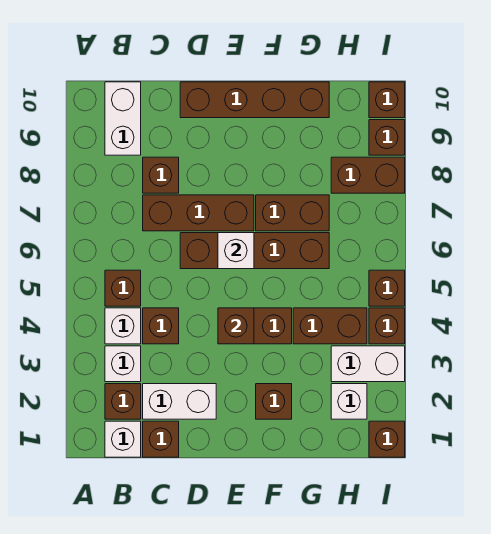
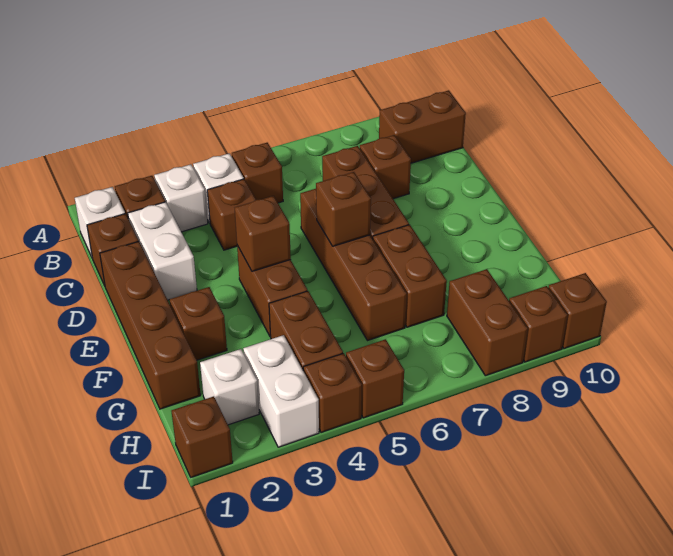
white brick B9:B10 level 1 -> brown brick B9:B10 level 1
brown brick D10:G10 level 1 -> brown brick D1:G1 level 1
white brick E6 level 2 -> brown brick E6 level 2

